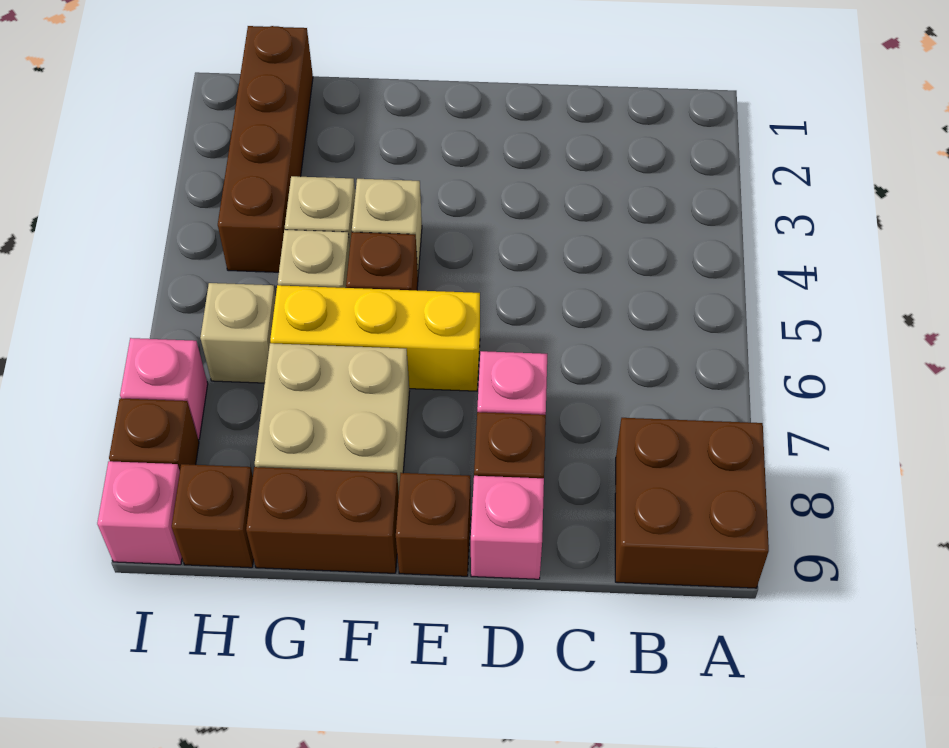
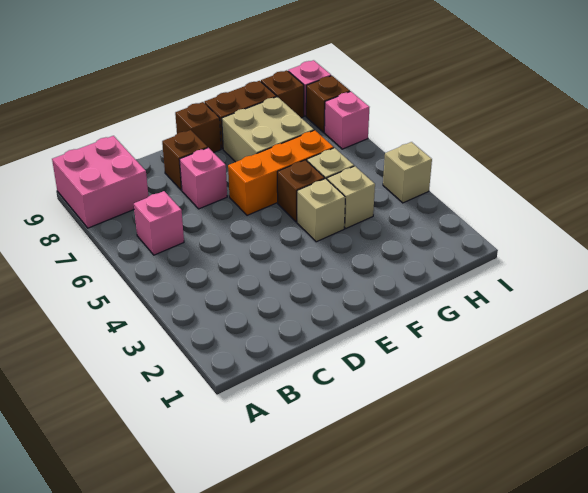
brown brick A8:B9 level 1 -> pink brick A8:B9 level 1
pink brick D9 level 1 -> pink brick B6 level 1
yellow brick E6:G6 level 1 -> orange brick E6:G6 level 1
brown brick H1:H4 level 1 -> none
tan brick H6 level 1 -> tan brick I4 level 1

